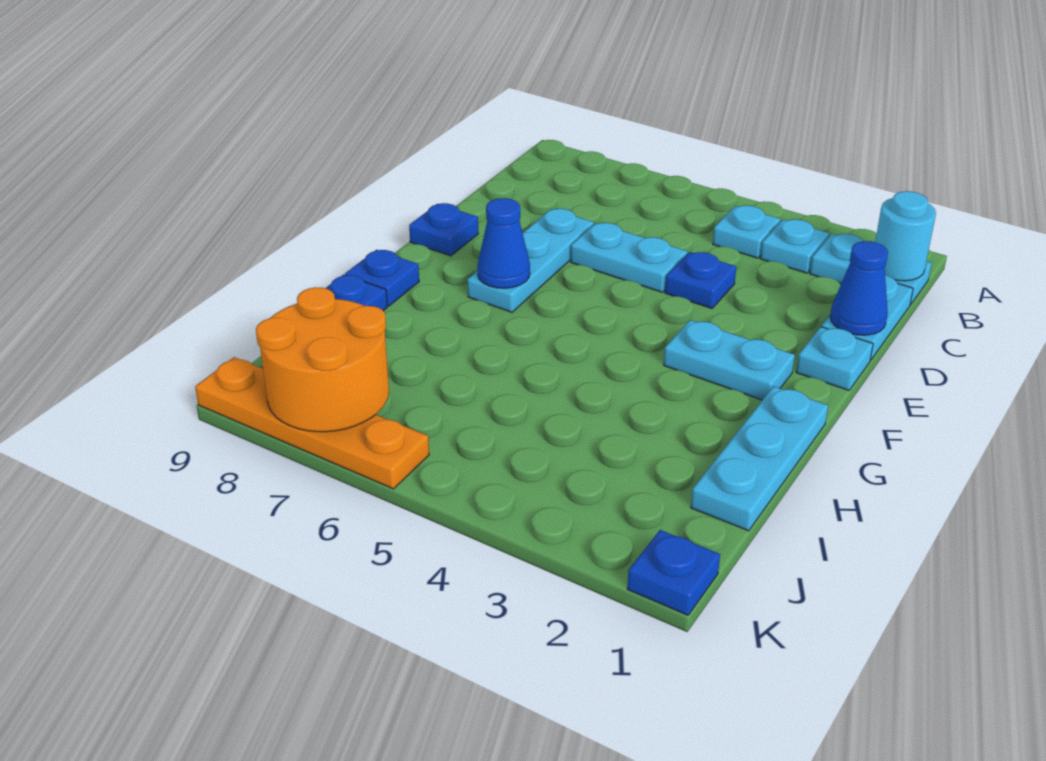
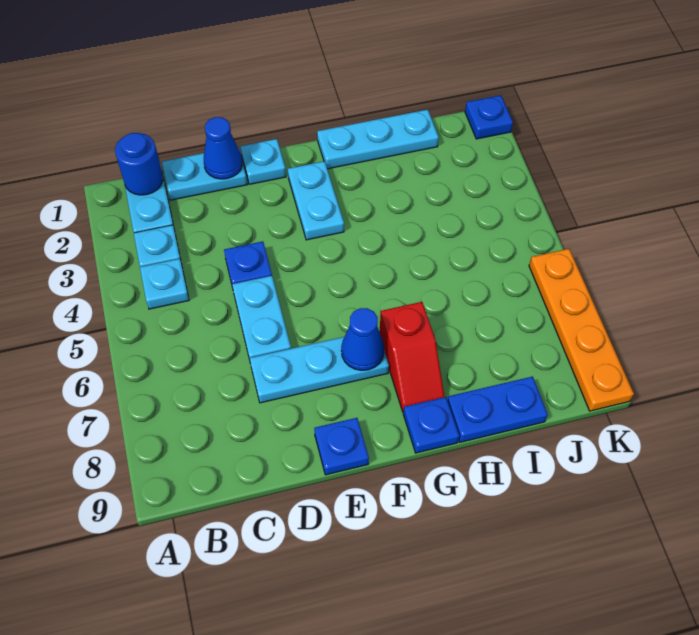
cyan round brick B1 level 2 -> blue round brick B1 level 2
none -> red slope G7:G8 level 1 top 7
orange round brick J7:K8 level 2 -> none

